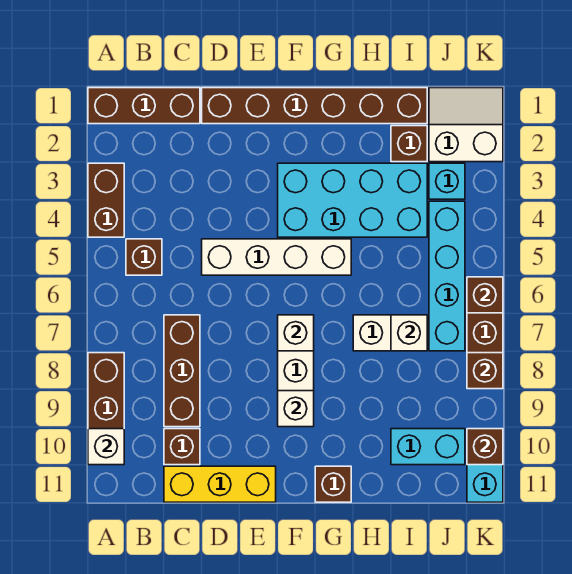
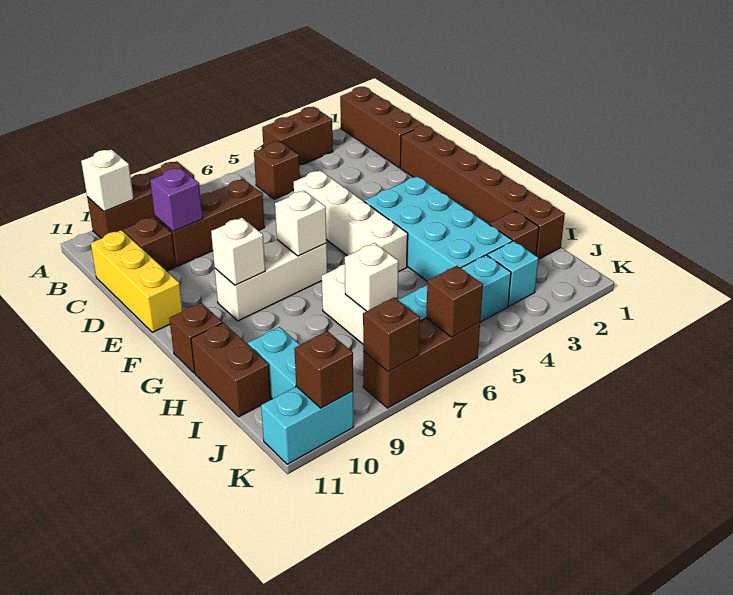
none -> purple brick C9 level 2
none -> brown brick H11:I11 level 1
white slope J1:K2 level 1 top 2 -> none

